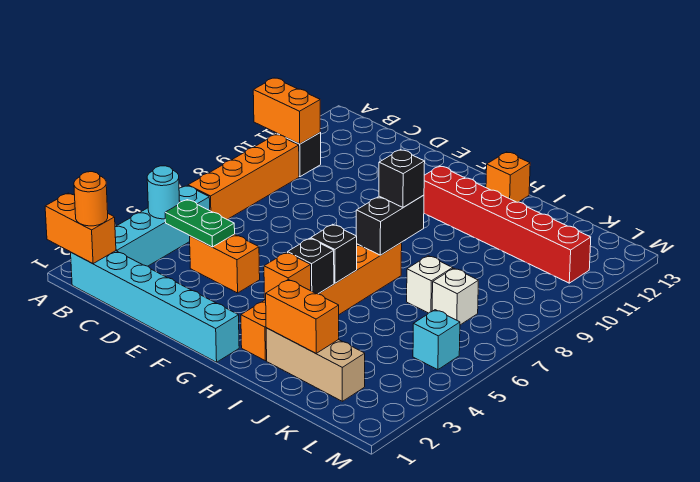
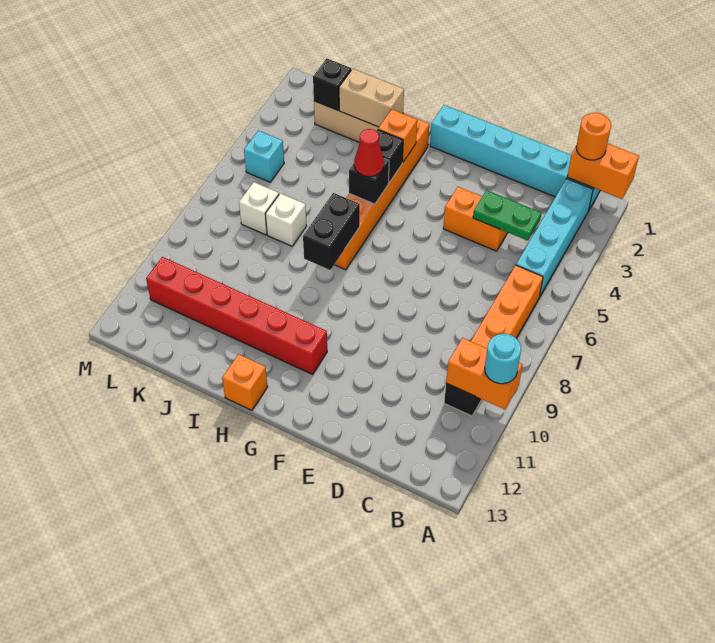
cyan round brick B4 level 2 -> cyan round brick A10 level 3
none -> red cone H5 level 3
black brick H8 level 3 -> black brick K2 level 2
orange brick I2:J2 level 2 -> tan brick I2:J2 level 2

